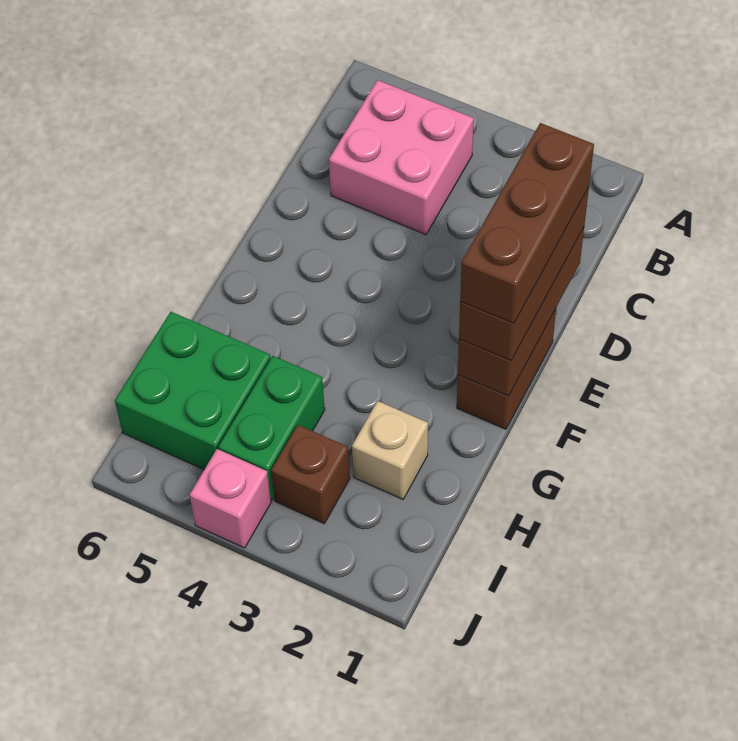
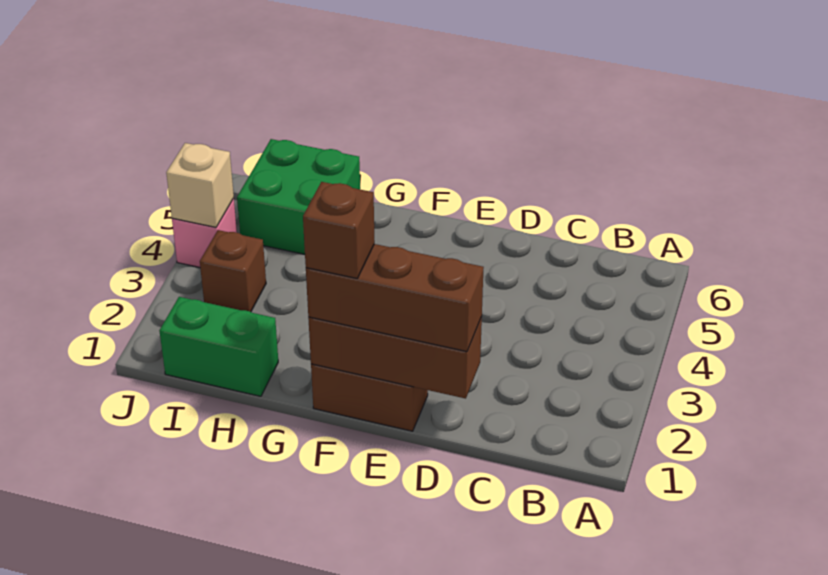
pink brick B4:C5 level 1 -> none
brown brick D1:F1 level 4 -> brown brick F1 level 4
tan brick H2 level 1 -> tan brick J4 level 2
green brick H4:I4 level 1 -> green brick H1:I1 level 1

